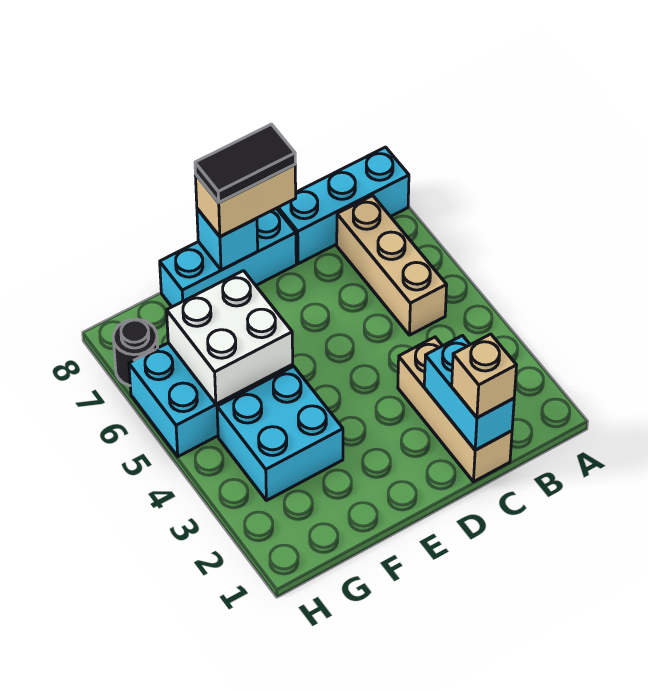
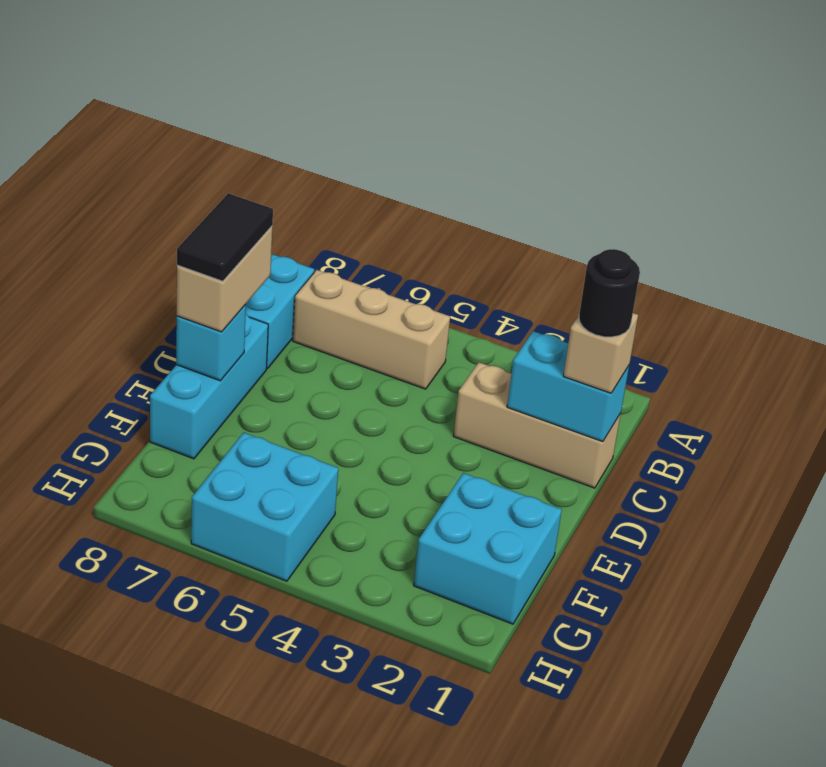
cyan brick A8:C8 level 1 -> cyan brick B8:C8 level 1
cyan brick F3:G4 level 1 -> cyan brick F1:G2 level 1
white brick F5:G6 level 2 -> none
black round brick H7 level 1 -> black round brick C1 level 4

